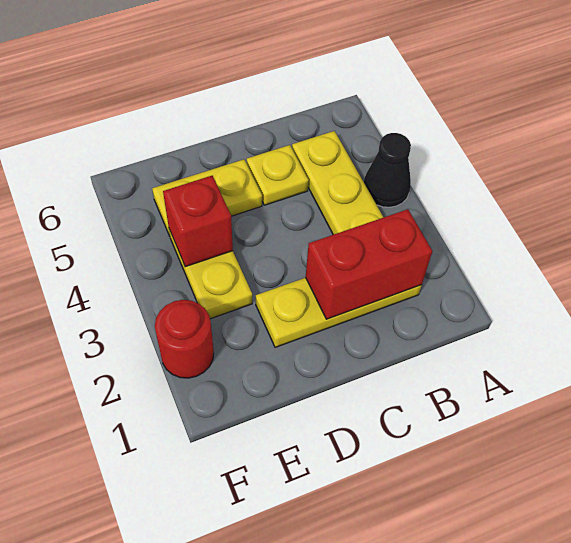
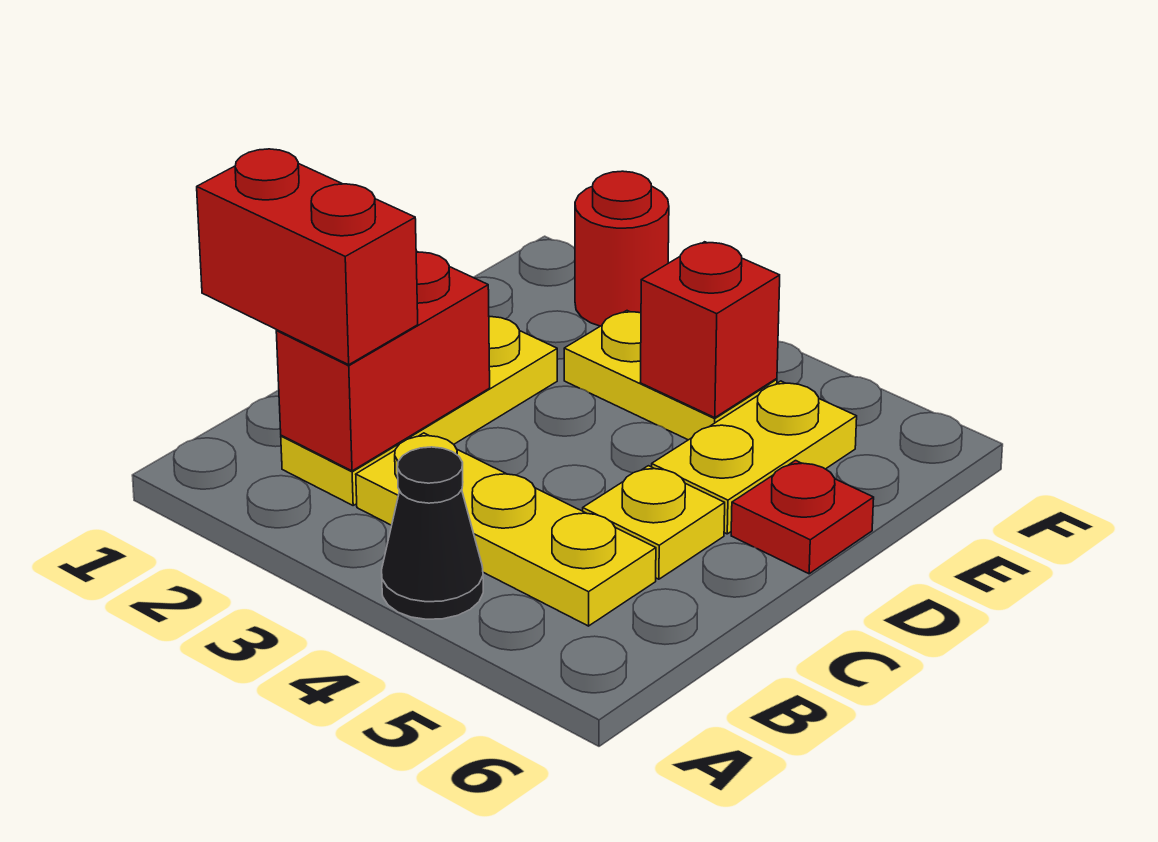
none -> red brick B1:B2 level 3
none -> red plate D6 level 1

